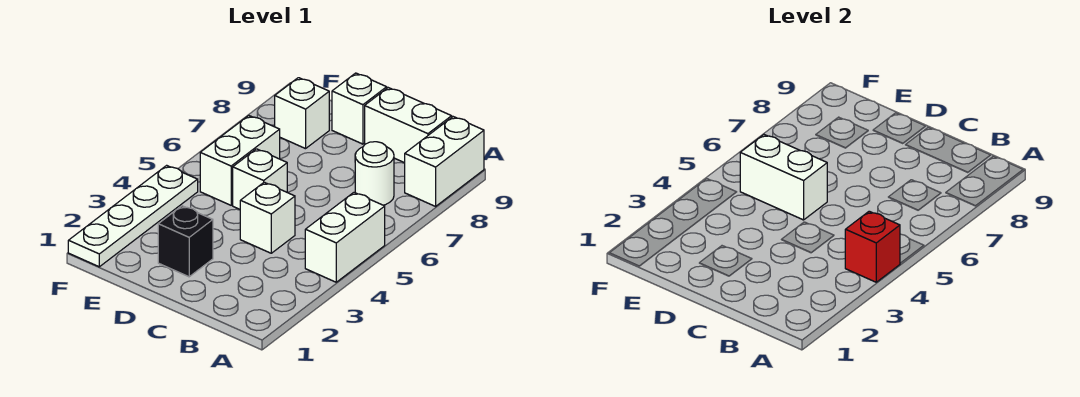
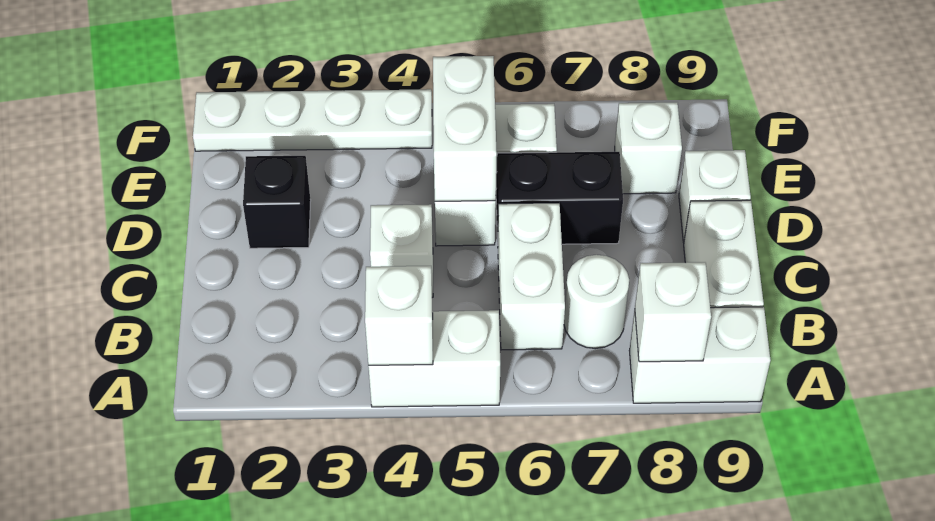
red brick A4 level 2 -> white brick A4 level 2
none -> white brick A8 level 2
none -> white brick B6:C6 level 1
none -> black brick D6:D7 level 1

